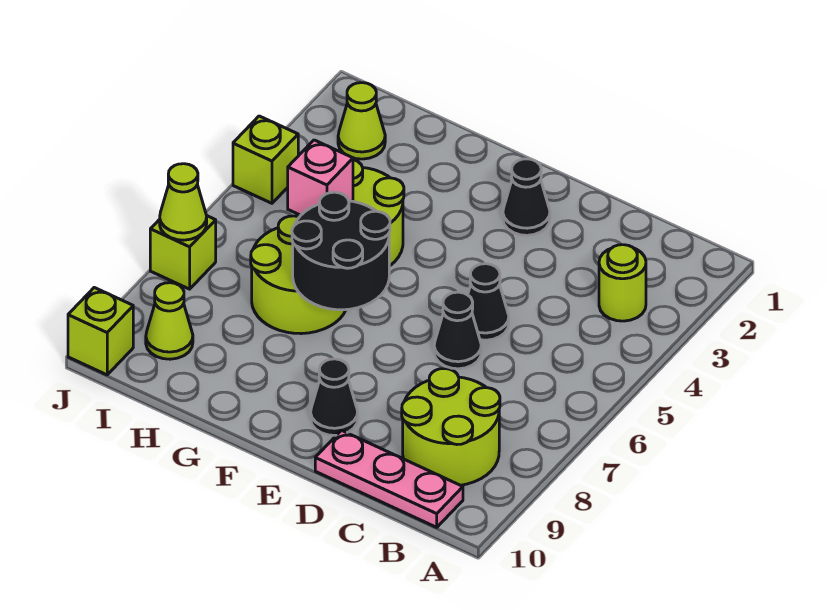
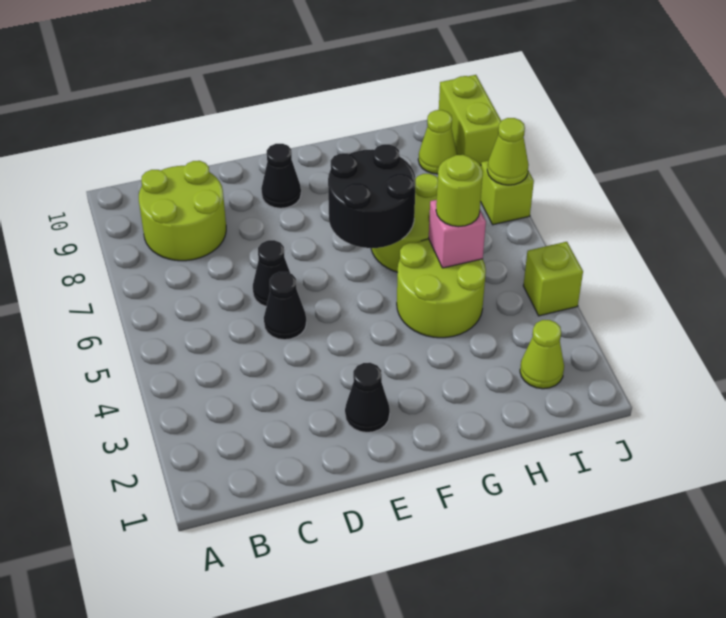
lime round brick B3 level 1 -> lime round brick H5 level 3
pink plate B10:D10 level 1 -> none
lime brick J10 level 1 -> lime brick J9:J10 level 1

